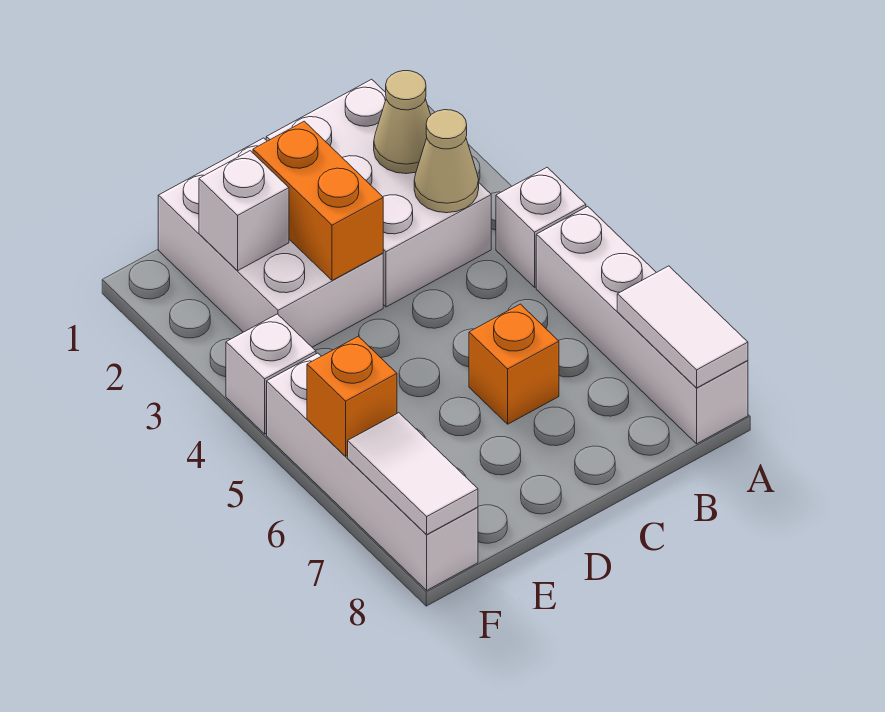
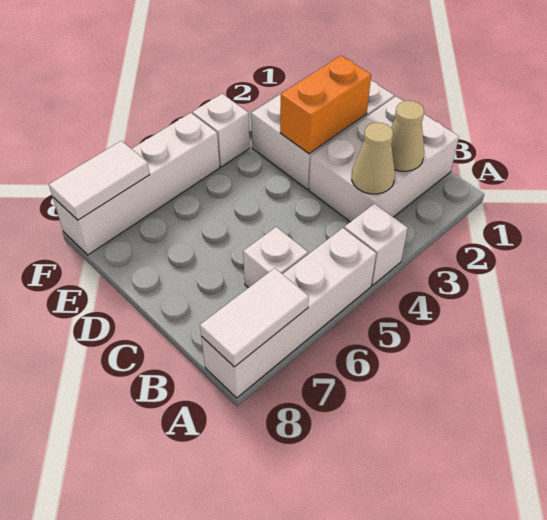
orange brick C6 level 1 -> none
white brick E2 level 2 -> white brick B6 level 1
orange brick F6 level 2 -> none

